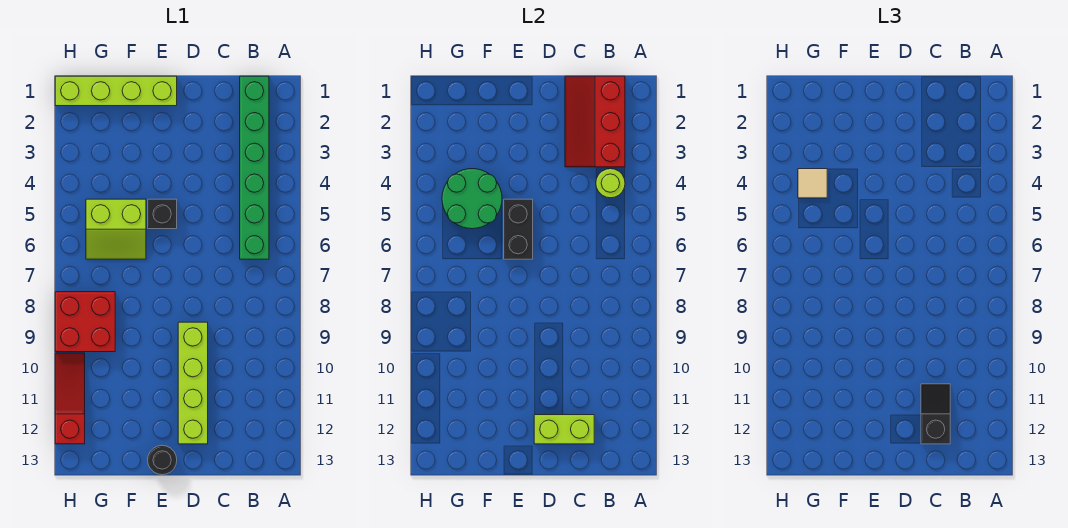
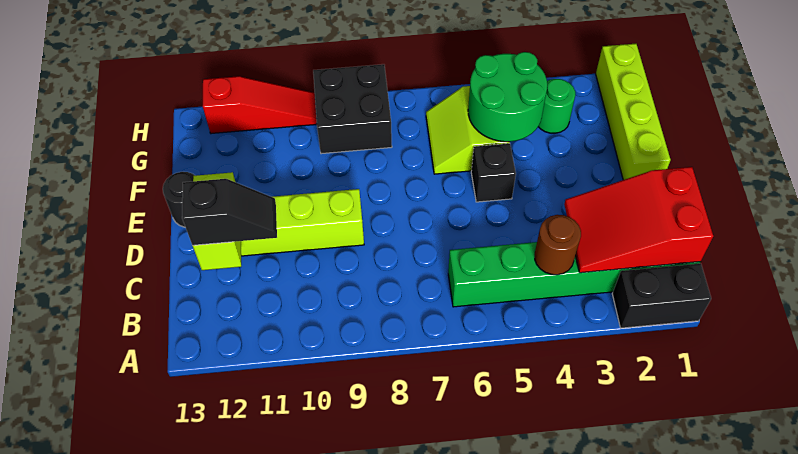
red slope B1:C3 level 2 top B -> red slope B1:C3 level 2 top 1
lime round brick B4 level 2 -> brown round brick B4 level 2
black brick E5:E6 level 2 -> black brick A1:A2 level 1
none -> green round brick G3 level 1
tan tile G4 level 3 -> none
red brick G8:H9 level 1 -> black brick G8:H9 level 1

